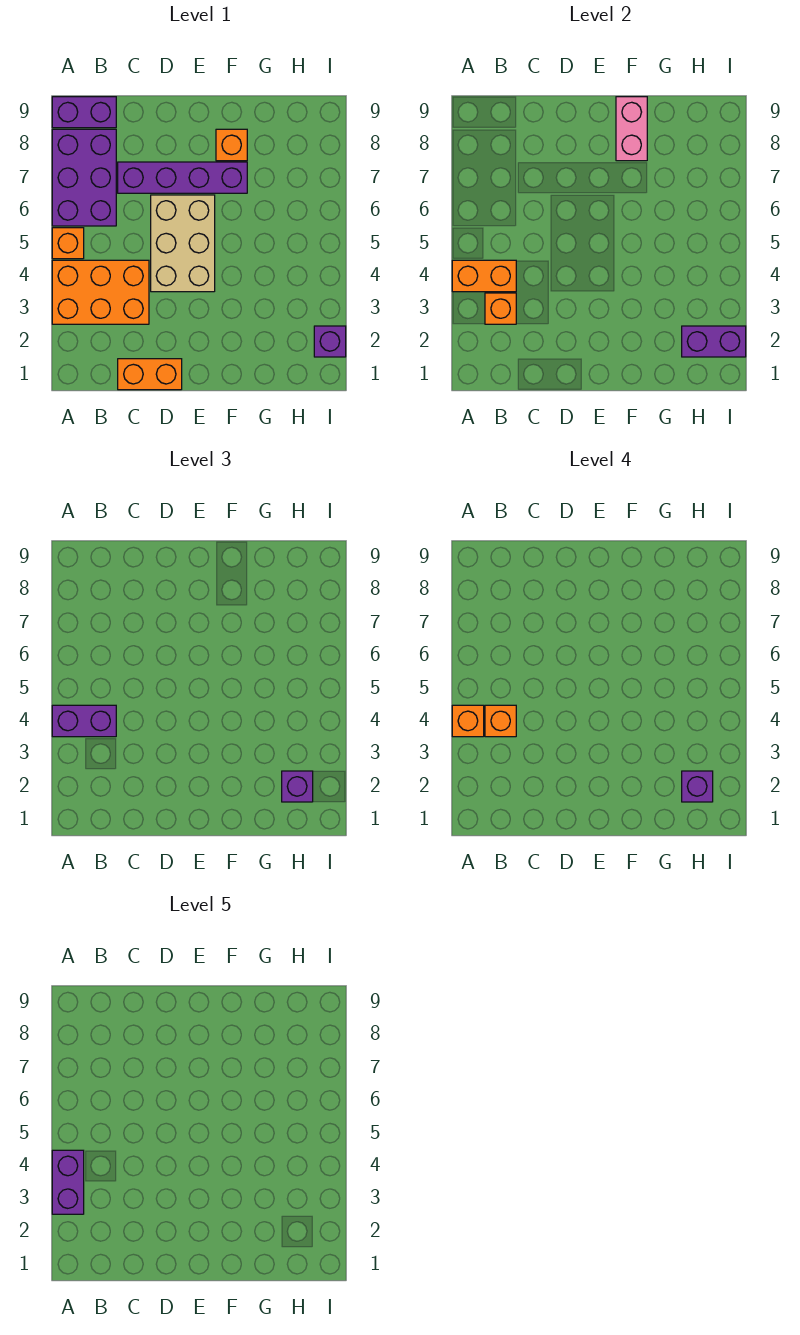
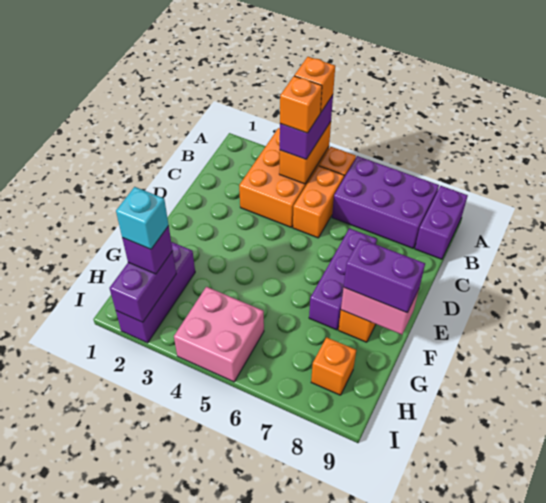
purple brick A3:A4 level 5 -> purple brick F8:F9 level 3
orange brick B3 level 2 -> orange brick H8 level 1
orange brick C1:D1 level 1 -> orange brick B5:C5 level 1
purple brick C7:F7 level 1 -> purple brick D7:F7 level 1
tan brick D4:E6 level 1 -> none
purple brick H2 level 4 -> cyan brick H2 level 4
none -> pink brick H4:I5 level 1
purple brick I2 level 1 -> purple brick G2:I2 level 1

